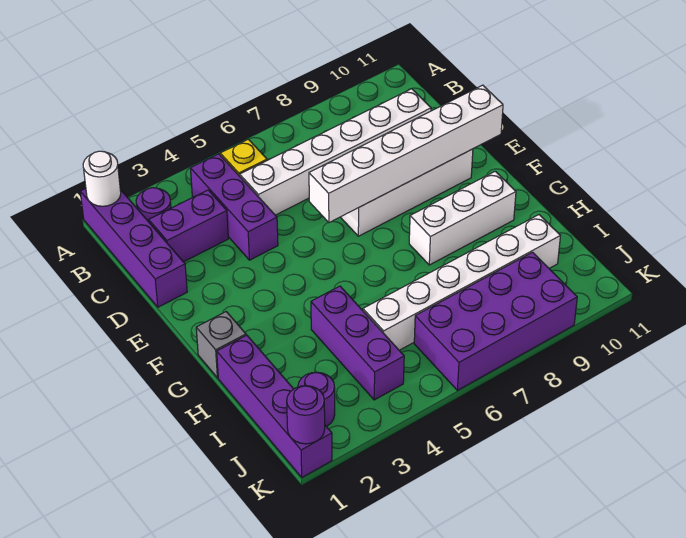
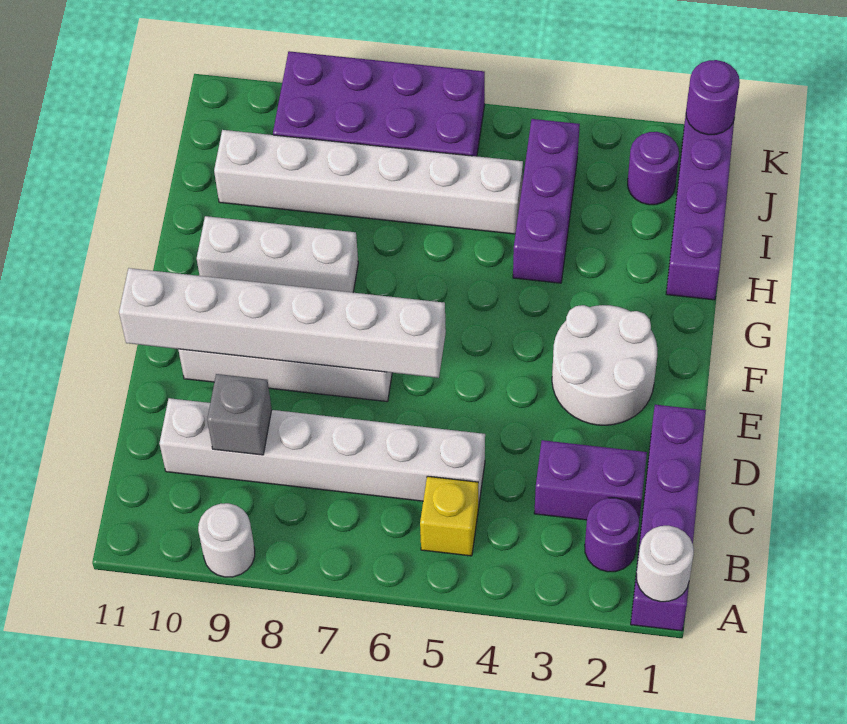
none -> white round brick A9 level 1
purple brick B4:D4 level 1 -> none
none -> white round brick E2:F3 level 1
grey brick G1 level 1 -> grey brick C9 level 2

